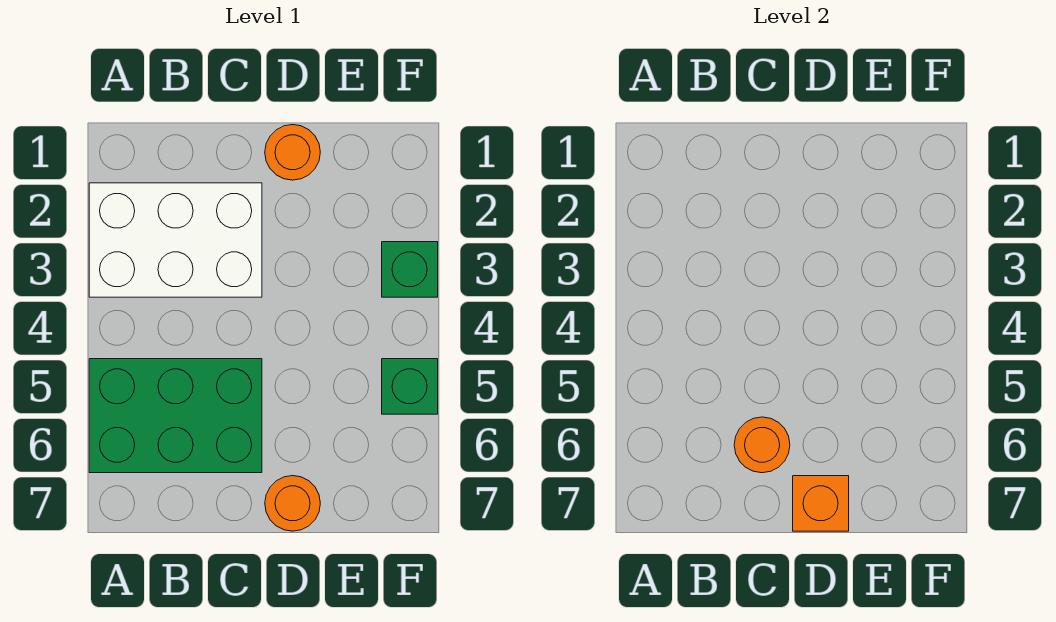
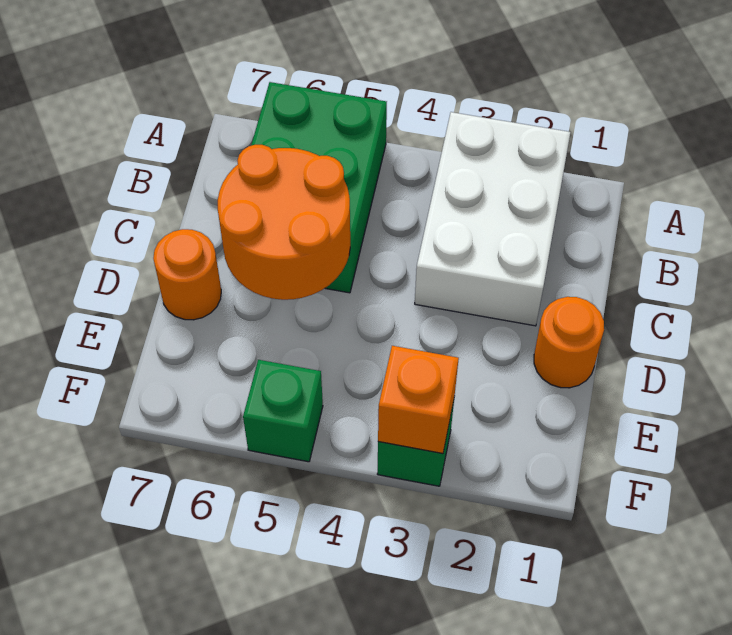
orange round brick C6 level 2 -> orange round brick C5:D6 level 2
orange brick D7 level 2 -> orange brick F3 level 2

